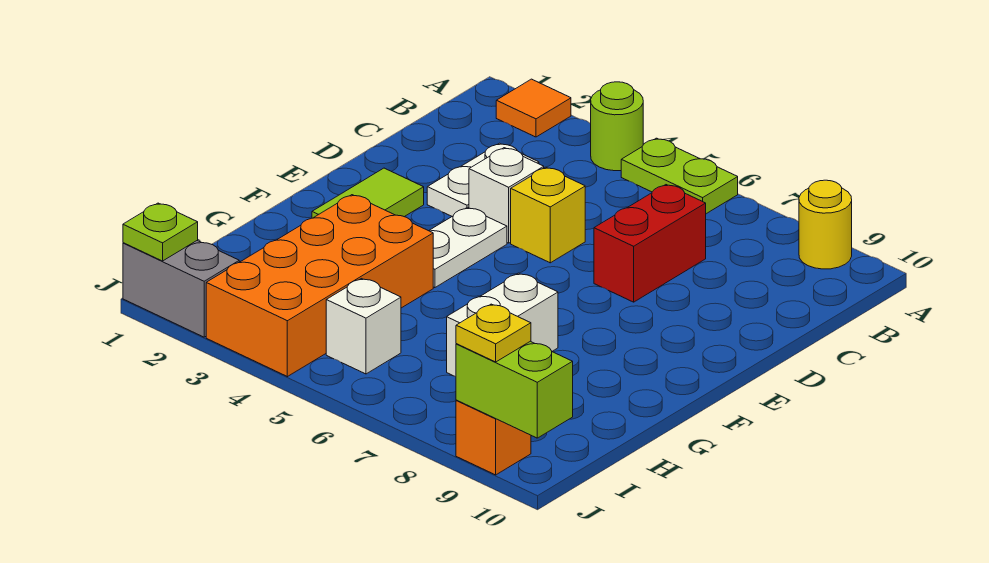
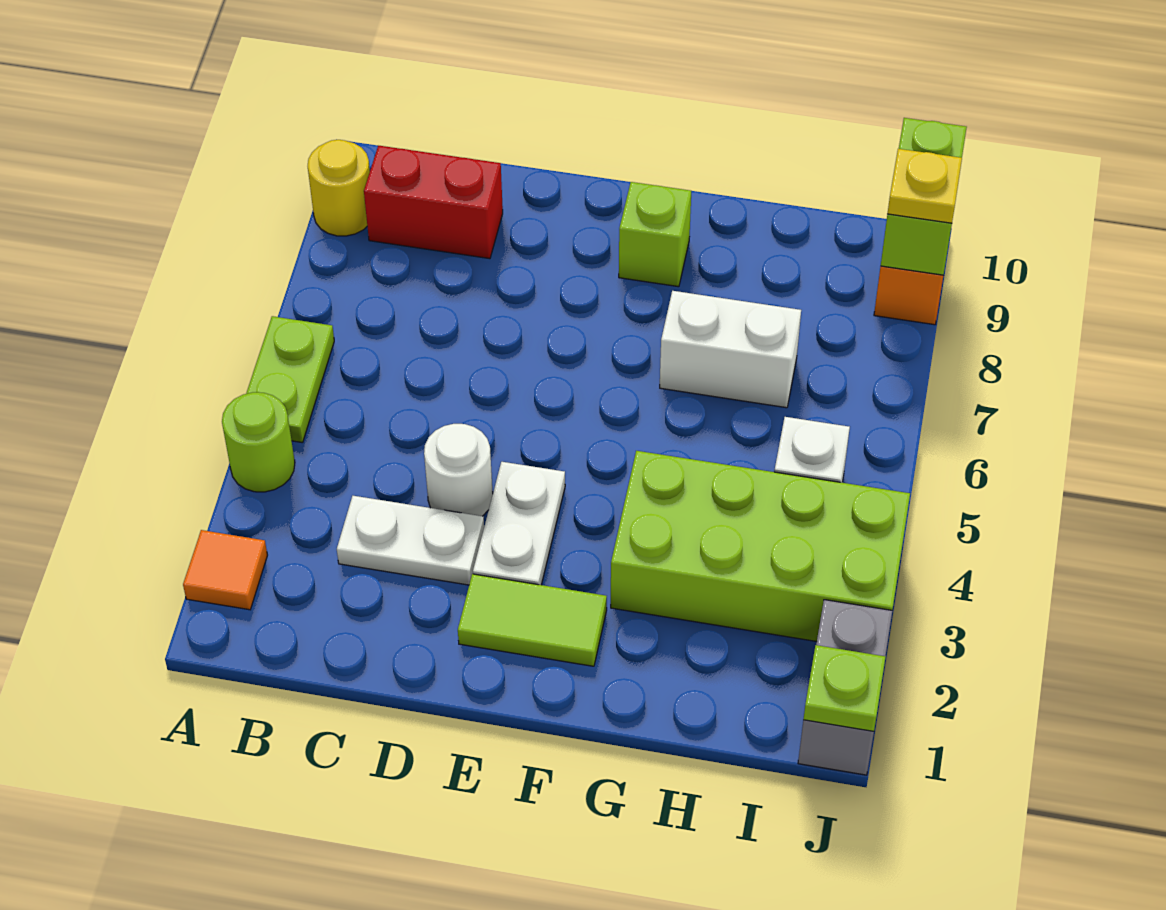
red brick C7:D7 level 1 -> red brick B9:C9 level 1
white brick D4 level 1 -> white round brick D4 level 1
yellow brick D5 level 1 -> none
white plate E4:F4 level 1 -> white plate E3:E4 level 1
none -> lime brick F9 level 1
orange brick G3:J4 level 1 -> lime brick G3:J4 level 1

